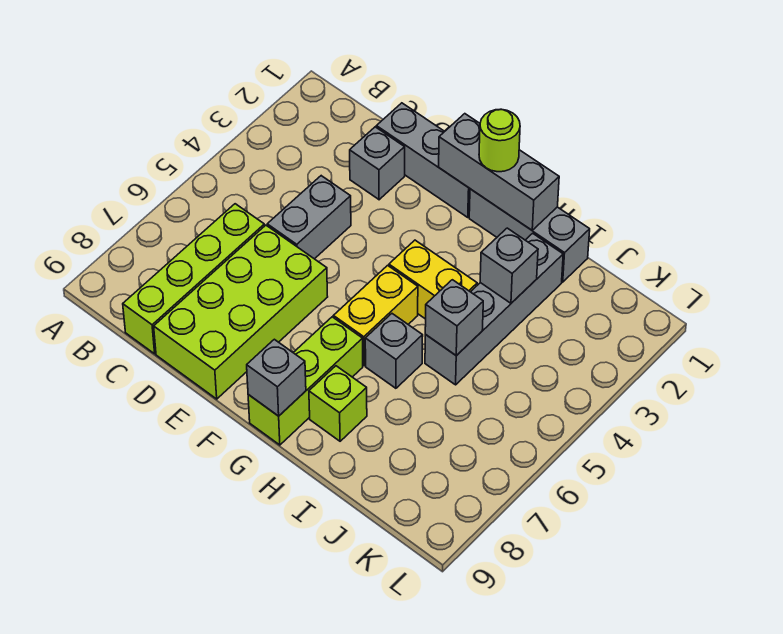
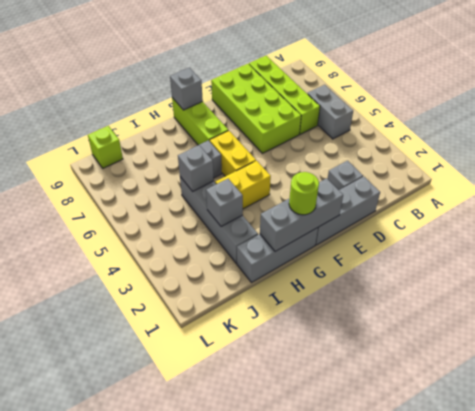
grey brick D4:D5 level 1 -> grey brick B5:B6 level 1
lime brick H8 level 1 -> lime brick K9 level 1

